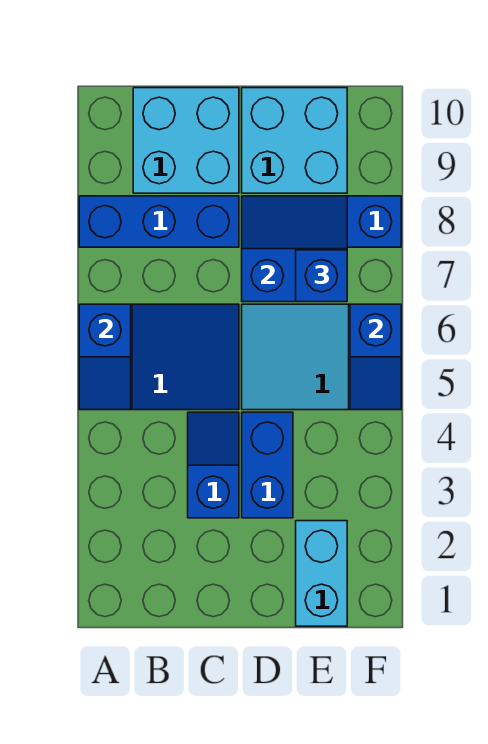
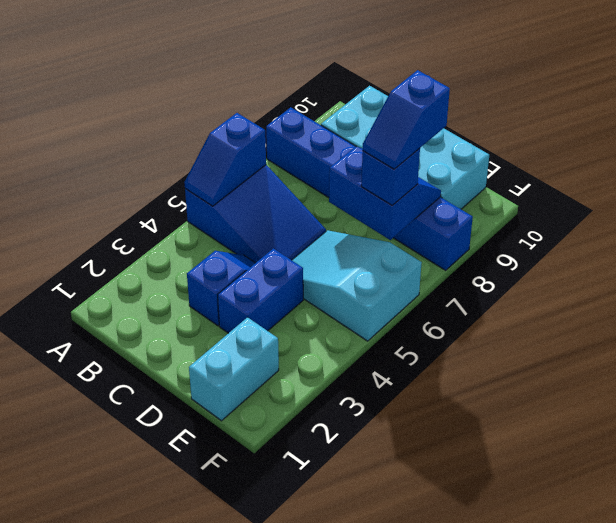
blue slope F5:F6 level 2 top 6 -> blue slope E7:E8 level 4 top 8

